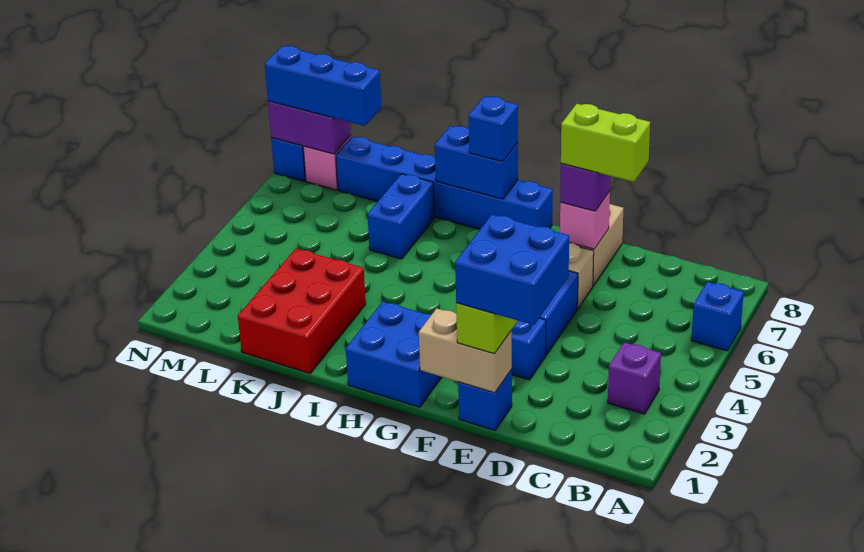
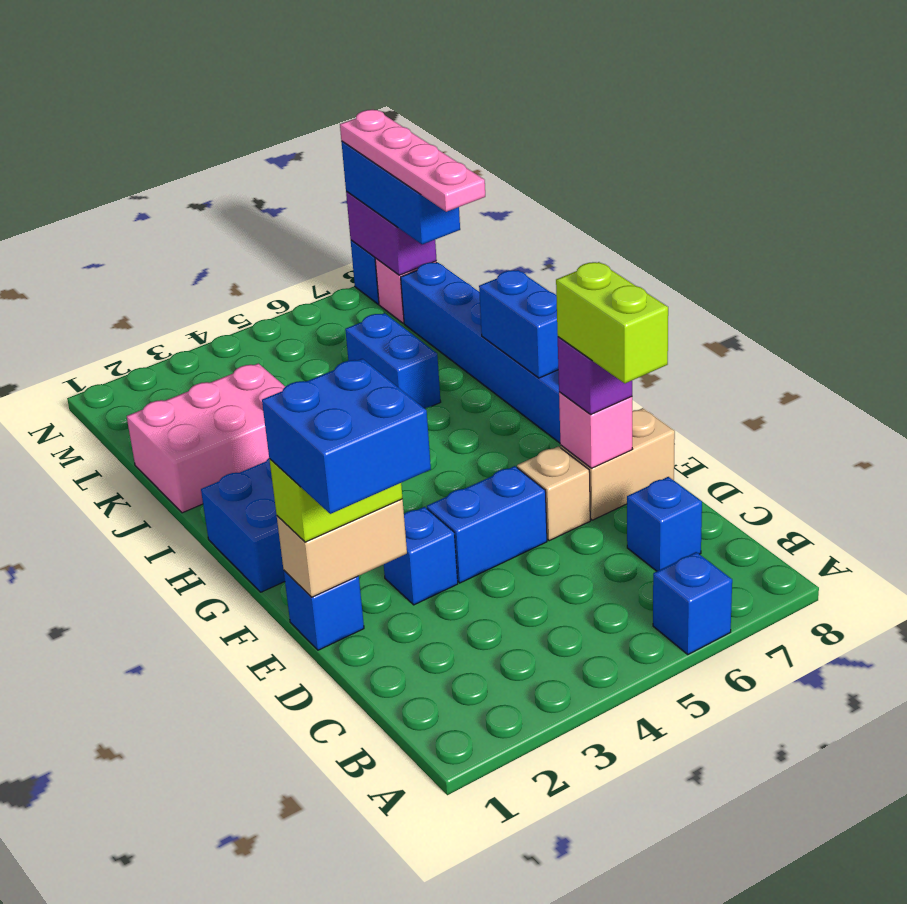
purple brick B3 level 1 -> none
tan brick E1:F1 level 2 -> tan brick E1:E2 level 2
blue brick H8 level 3 -> blue brick C7 level 1
red brick J1:K3 level 1 -> pink brick J1:K3 level 1
blue brick J6:J7 level 1 -> blue brick J6:K6 level 1
none -> pink plate K8:N8 level 4

